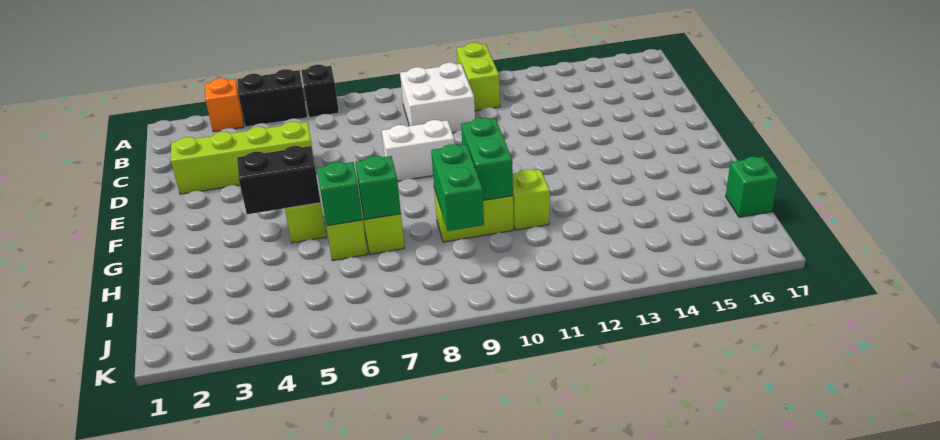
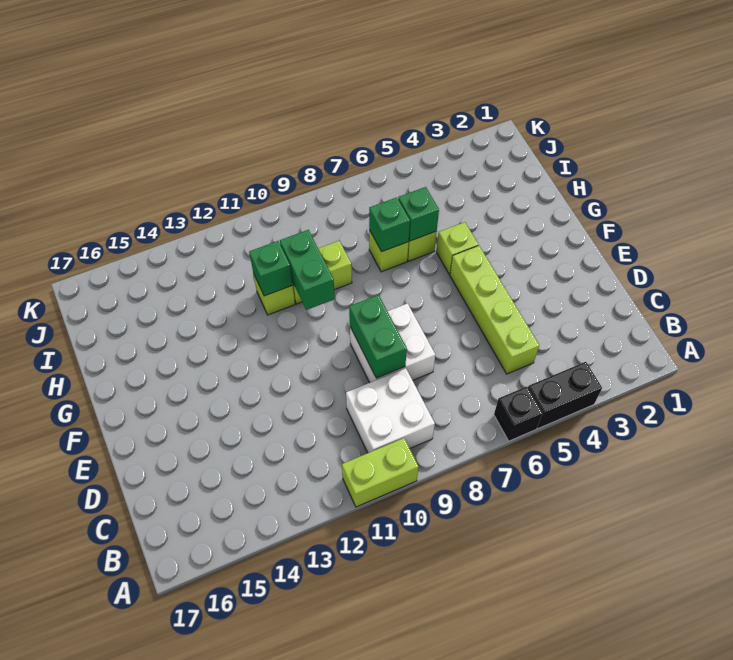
orange brick A3 level 1 -> none
lime brick A11:B11 level 1 -> lime brick A10:A11 level 1
lime brick D2:D5 level 1 -> lime brick C5:F5 level 1
white brick E8:E9 level 1 -> white brick D8:E9 level 1
black brick G4:G5 level 2 -> none
green brick H9:I9 level 2 -> green brick D9:E9 level 2
green brick I17 level 1 -> green brick H11 level 2

